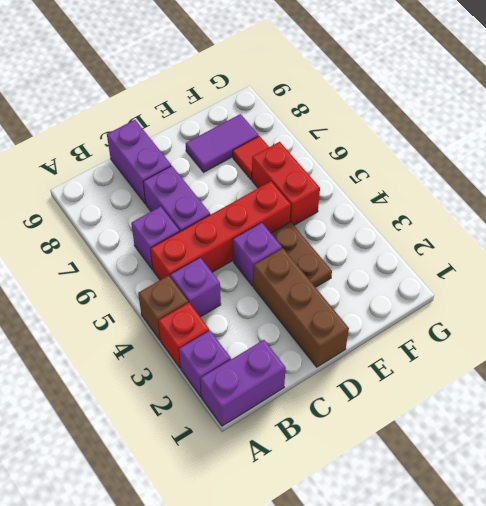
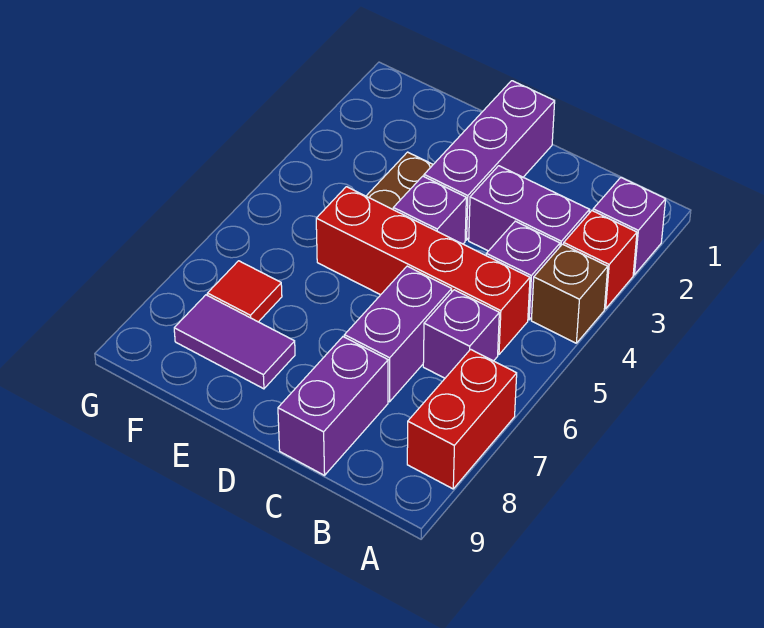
purple brick A1:B1 level 1 -> purple brick B3:C3 level 1
brown brick D1:D3 level 1 -> purple brick D1:D3 level 1
red brick F5:F6 level 1 -> red brick A7:A8 level 1

